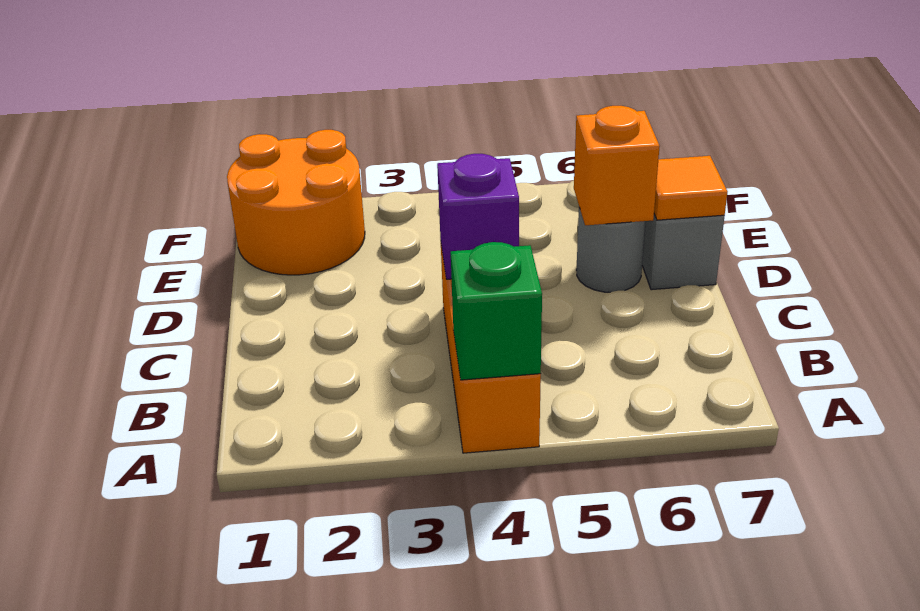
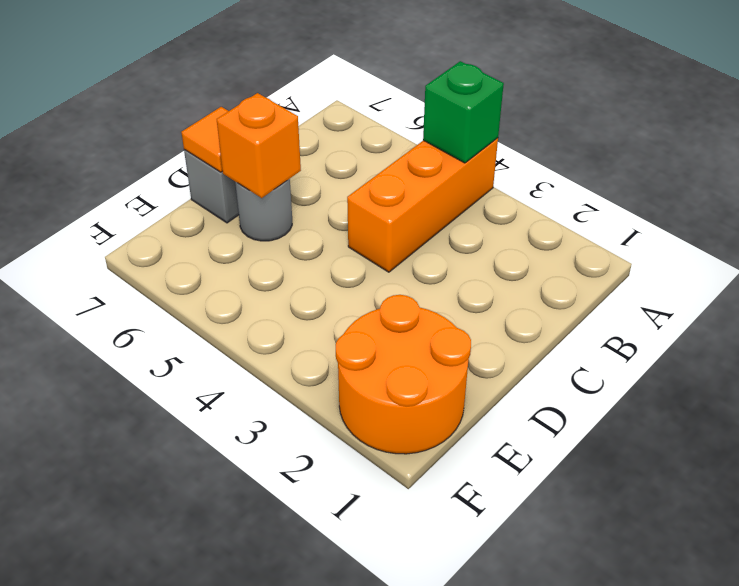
purple brick C4 level 2 -> none

